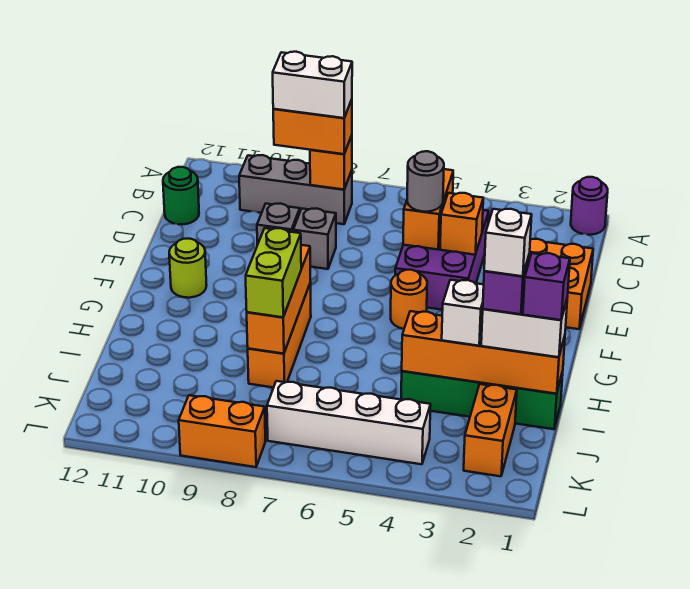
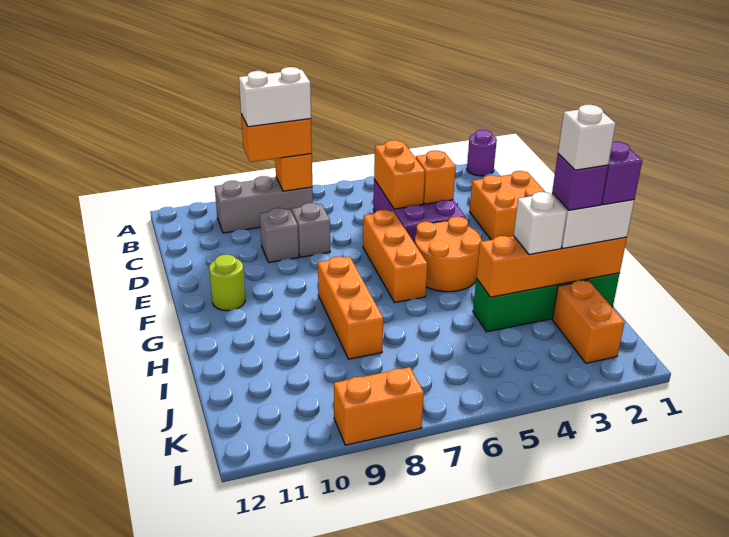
green round brick C12 level 1 -> none
grey round brick D5 level 3 -> none
orange round brick F5 level 1 -> orange round brick F4:G5 level 1
orange brick G8:I8 level 2 -> orange brick E6:G6 level 1
lime brick H8:I8 level 3 -> none
white brick K4:K7 level 1 -> none

